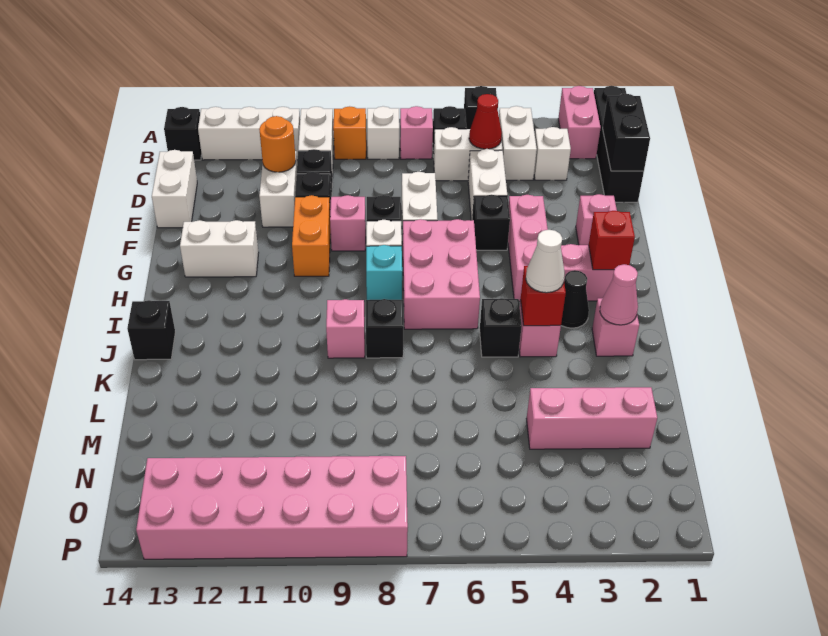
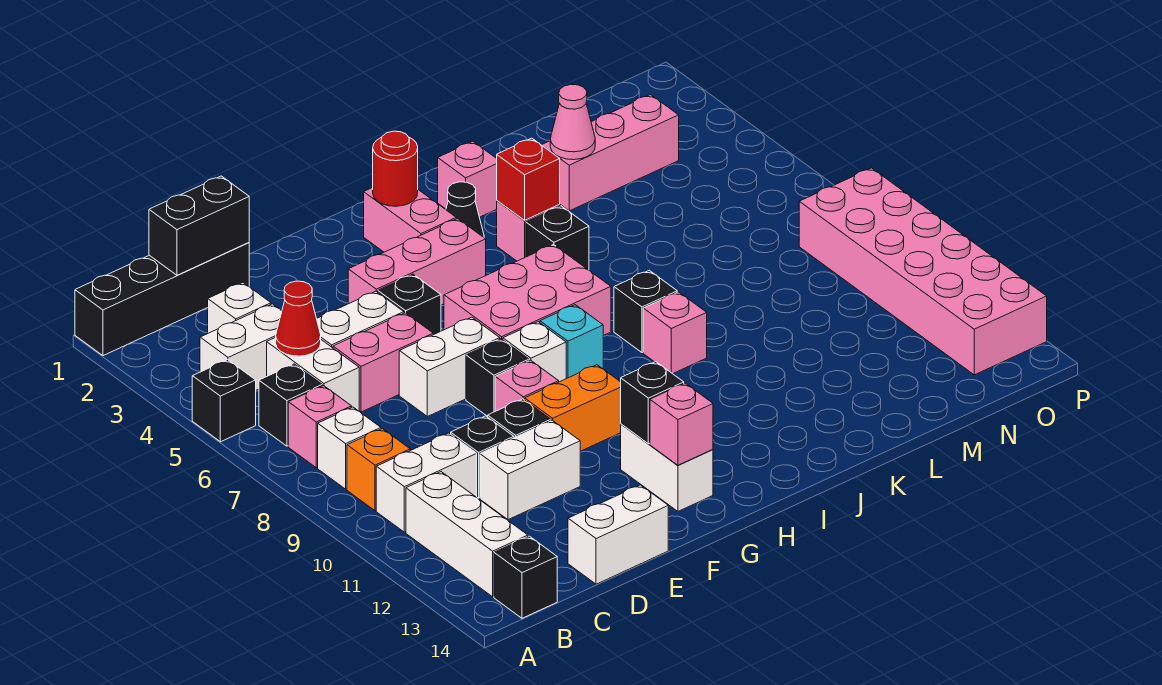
pink brick A2:B2 level 1 -> pink brick D6:E6 level 1
orange round brick D11 level 2 -> none
pink brick F2 level 1 -> pink brick G13 level 2
red brick H2 level 2 -> red round brick H2 level 2
pink cone J2 level 2 -> pink cone L3 level 2
white cone J4 level 3 -> none
black brick J14 level 1 -> black brick G12 level 2
pink brick M2:M4 level 1 -> pink brick L3:N3 level 1

